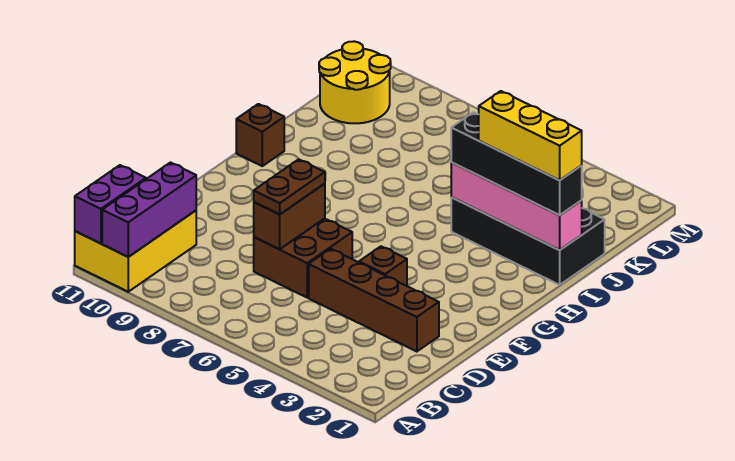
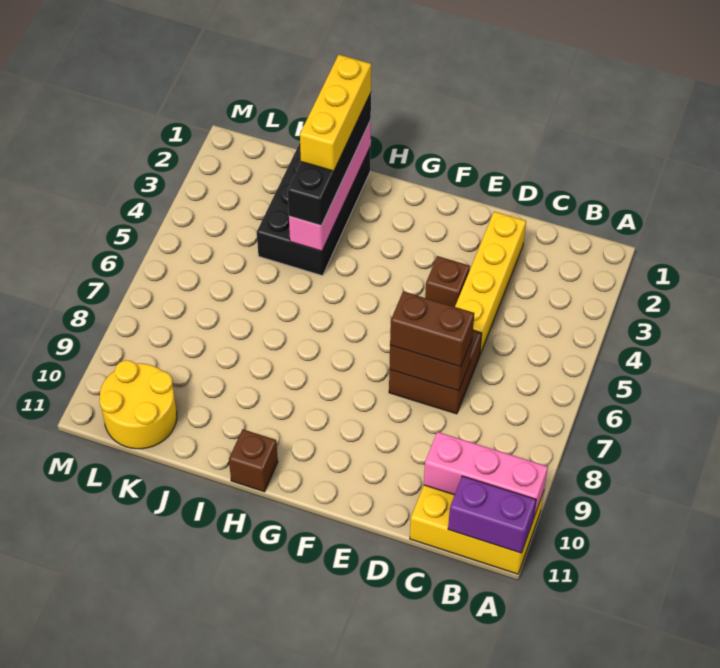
purple brick A10:C10 level 2 -> pink brick A10:C10 level 2
brown brick D2:D5 level 1 -> yellow brick D2:D5 level 1
brown plate D7:E7 level 3 -> brown brick D7:E7 level 3

